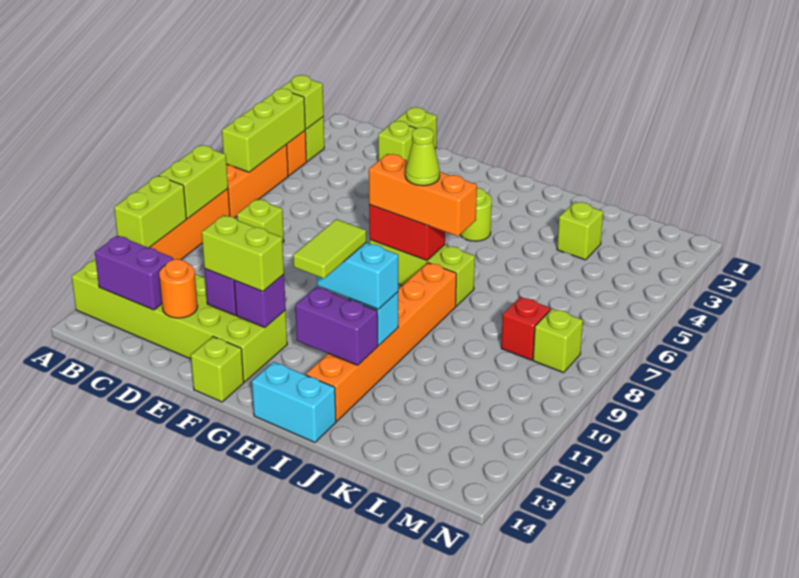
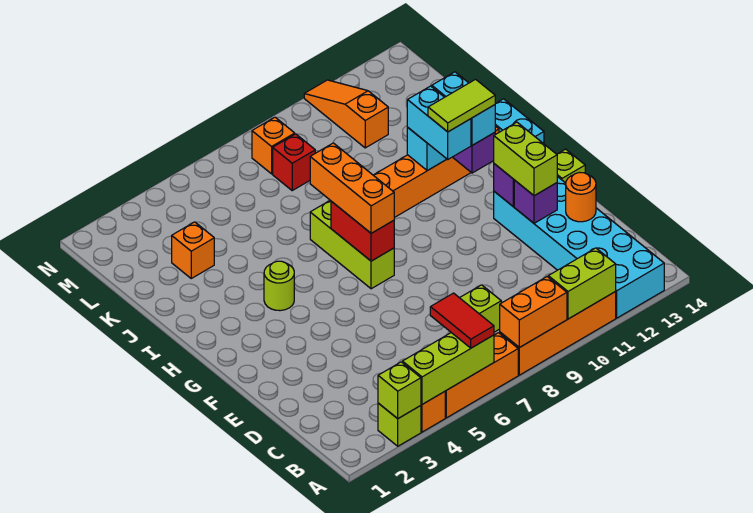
none -> red tile A6:B6 level 3
lime brick A8:A9 level 2 -> orange brick A8:A9 level 2
lime brick A12:F13 level 1 -> cyan brick A12:F13 level 1
purple brick B13:C13 level 2 -> none
lime brick D1 level 1 -> none
lime brick D2 level 1 -> none
lime cone H7 level 4 -> none
none -> cyan brick H12:I12 level 3
lime brick K3 level 1 -> orange brick K3 level 1
none -> orange slope L11:N11 level 1 top L
lime brick M8 level 1 -> orange brick M8 level 1

